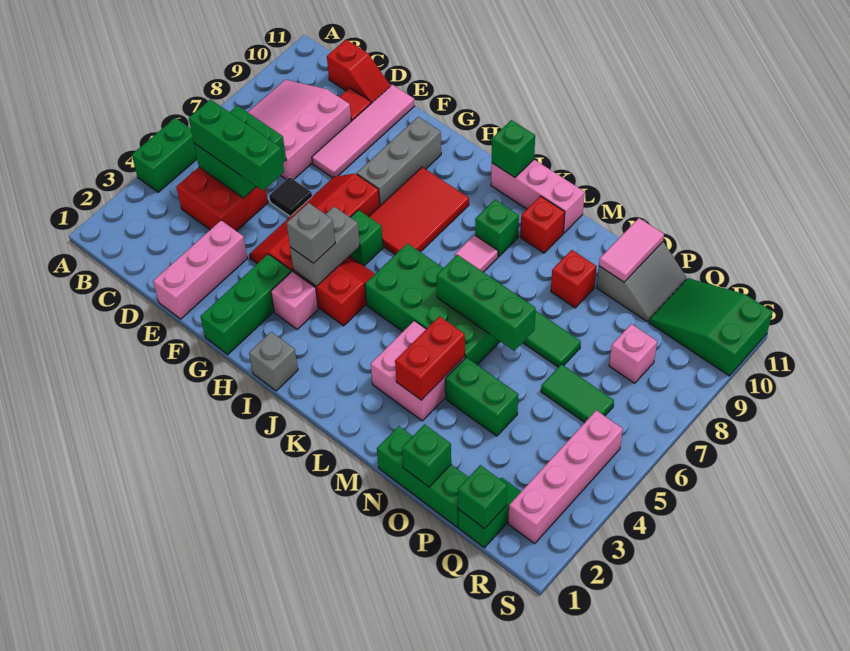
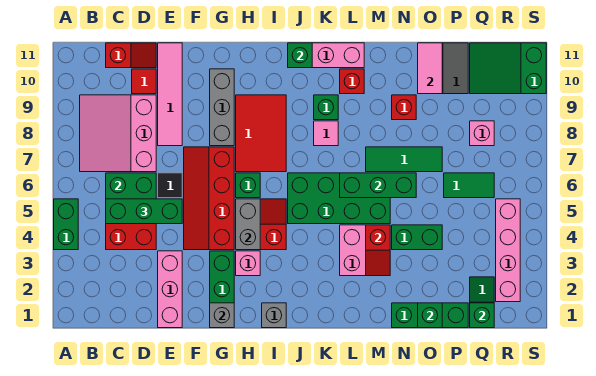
grey brick H4 level 3 -> grey brick G1 level 2
red brick M3:M4 level 2 -> red slope M3:M4 level 2 top 4

